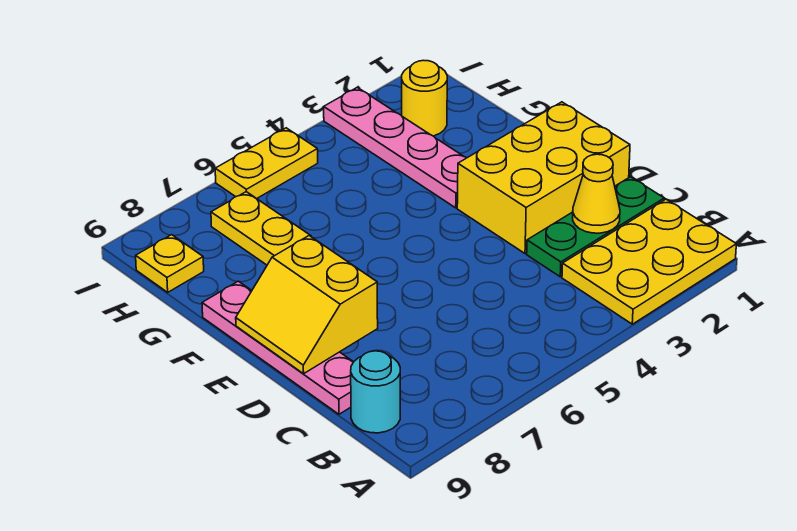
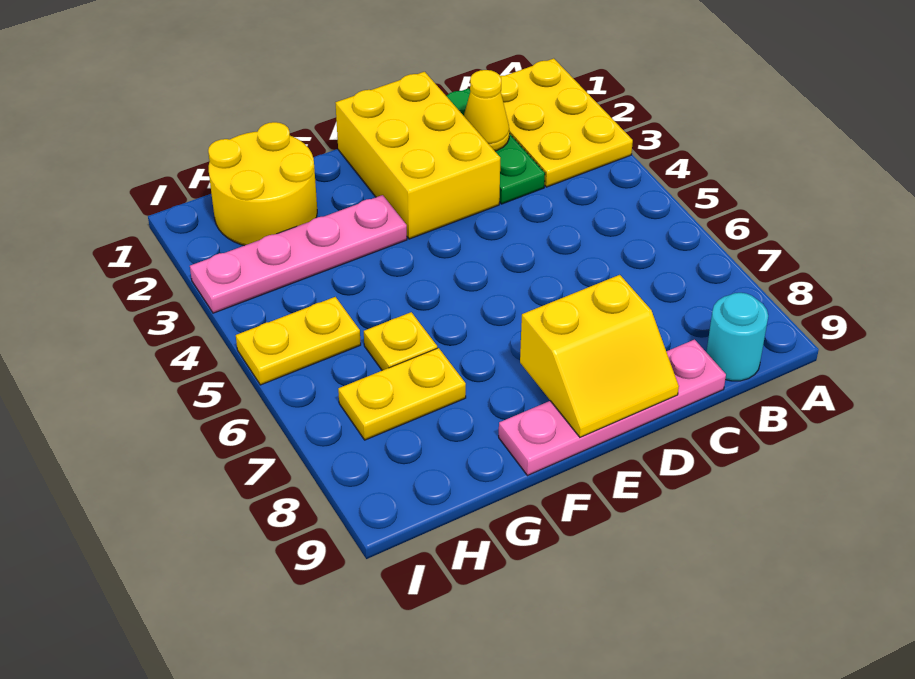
yellow round brick H2 level 1 -> yellow round brick G1:H2 level 1
yellow plate H9 level 1 -> yellow plate G6 level 1
yellow plate I5:I6 level 1 -> yellow plate H5:I5 level 1

